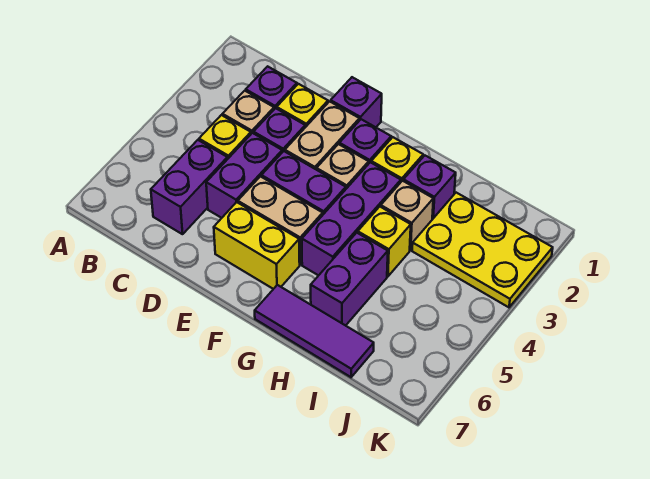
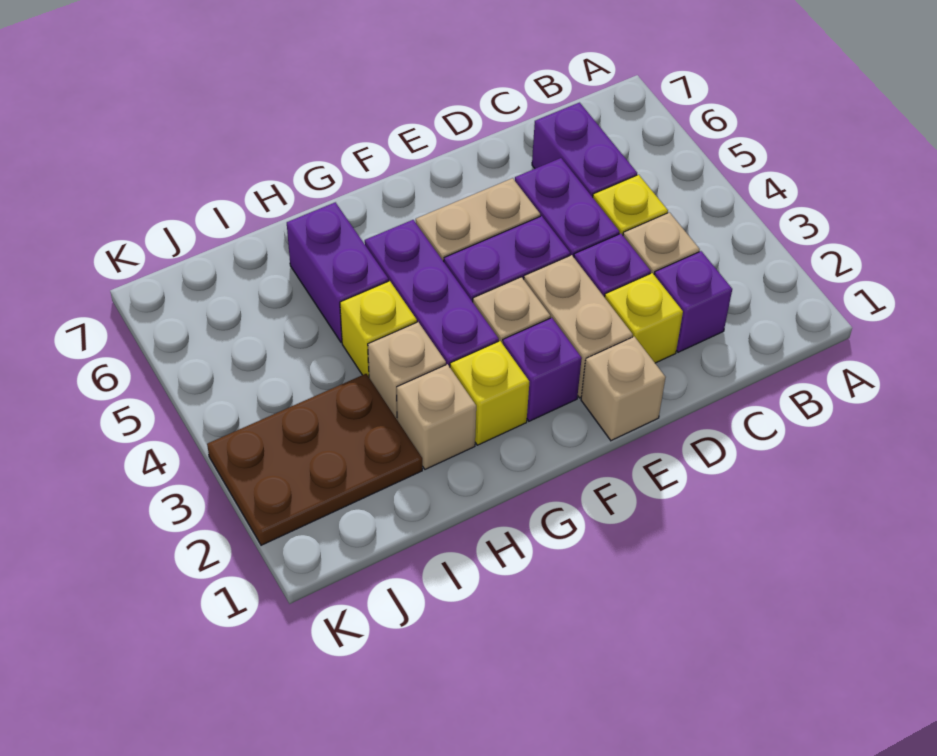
purple brick E1 level 1 -> tan brick E1 level 1
yellow brick E6:F6 level 1 -> none
purple tile G7:I7 level 1 -> none
purple brick H2 level 1 -> tan brick H2 level 1
yellow plate I2:K3 level 1 -> brown plate I2:K3 level 1

